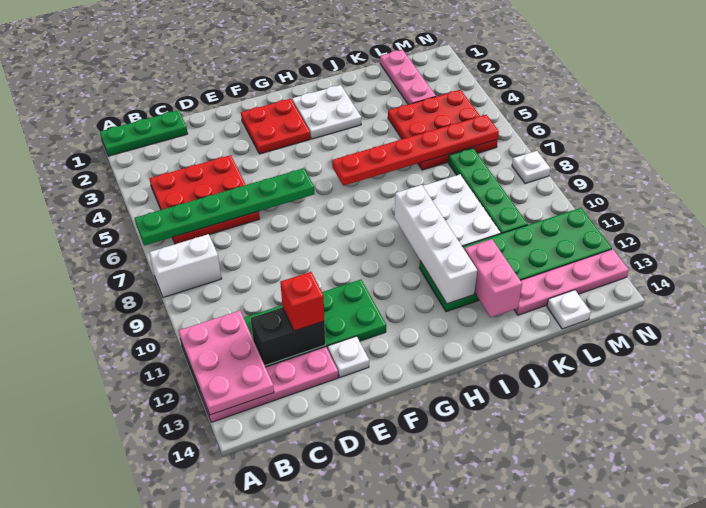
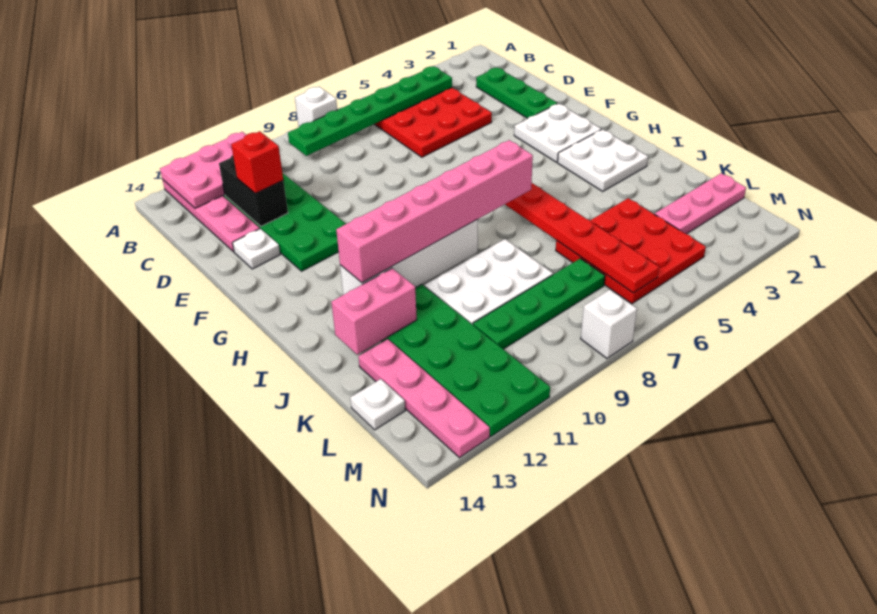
green plate A1:C1 level 1 -> green plate C2:E2 level 1
green plate A6:F6 level 2 -> green plate B4:B9 level 2
white brick A8:B8 level 1 -> white brick A8 level 1
red plate F2:G3 level 1 -> white plate F2:G3 level 1
none -> pink brick I7:I12 level 3
white plate N8 level 1 -> white brick N8 level 1

